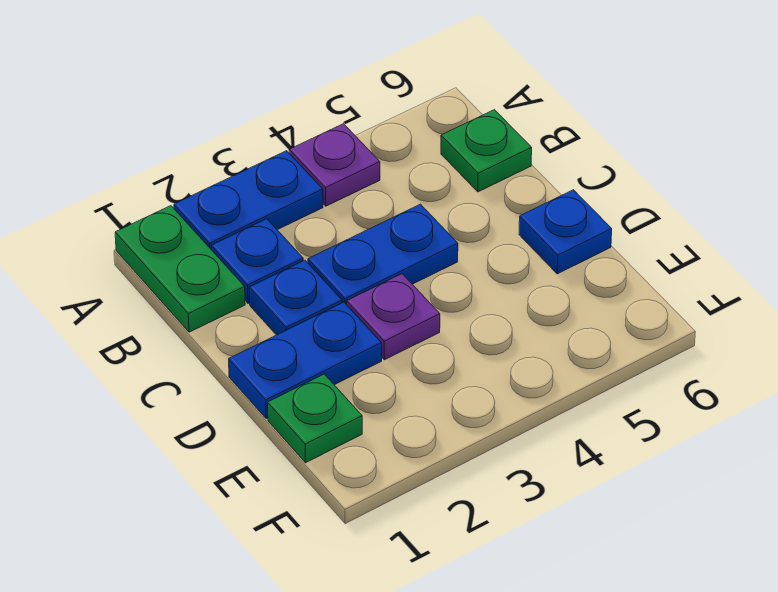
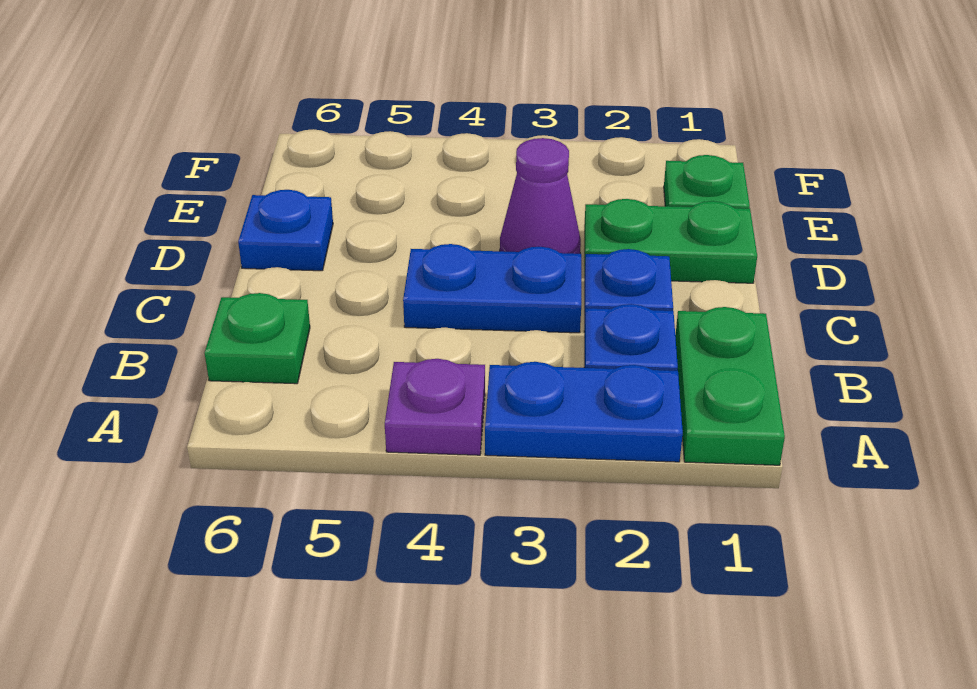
blue plate D1:D2 level 1 -> green plate D1:D2 level 1
purple plate D3 level 1 -> purple cone D3 level 1

